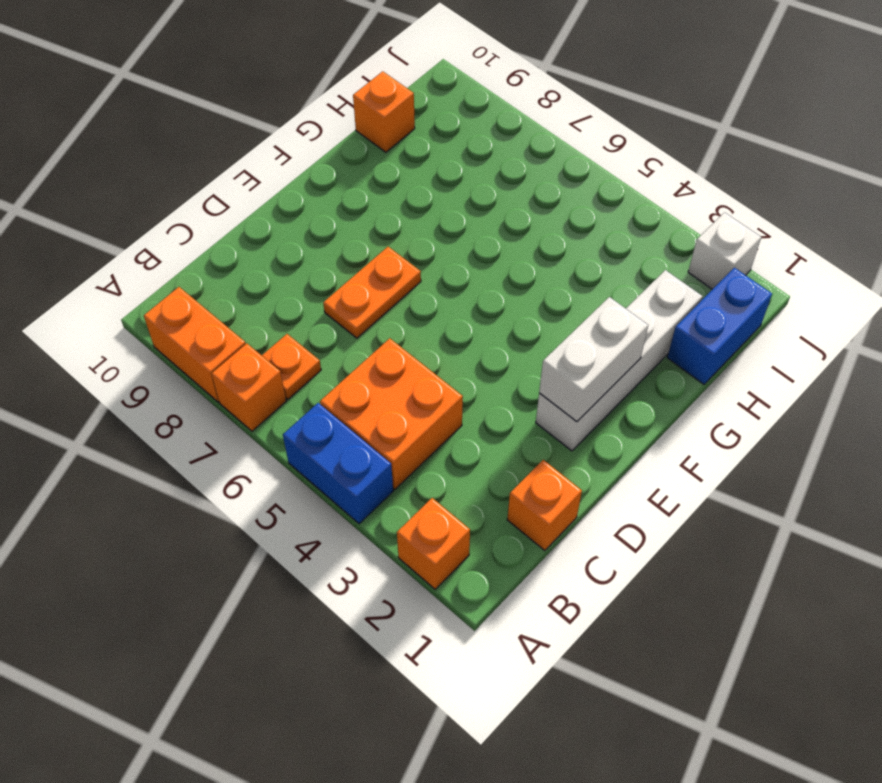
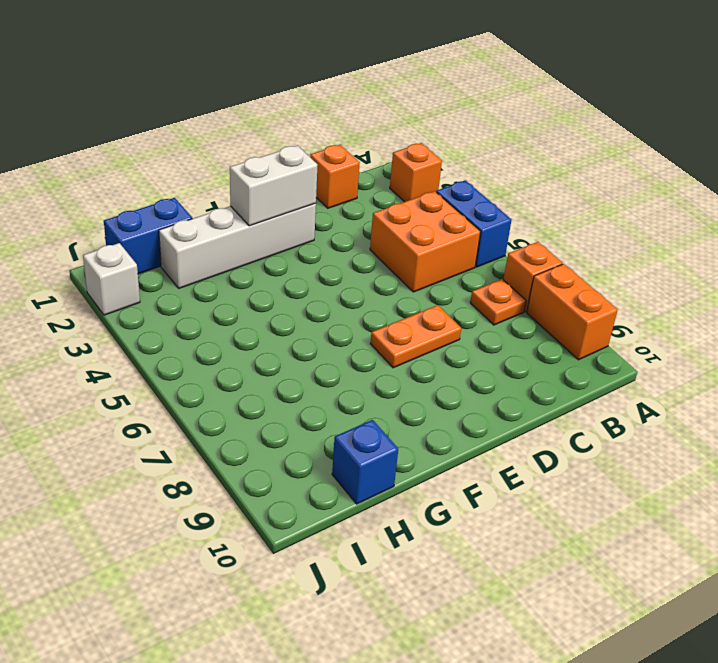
orange brick H10 level 1 -> blue brick H10 level 1

